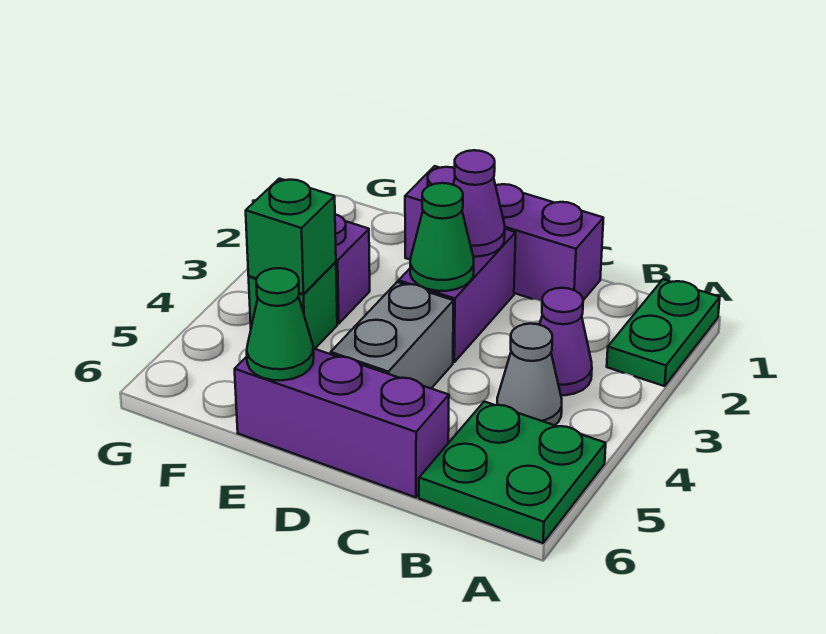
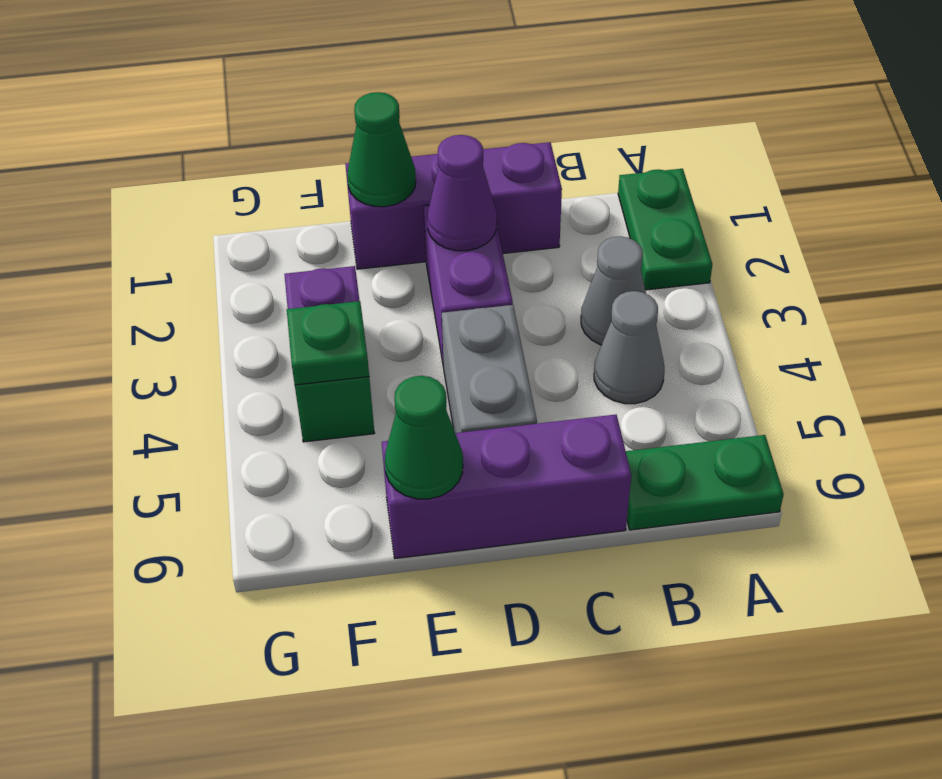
green plate A5:B6 level 1 -> green plate A6:B6 level 1
purple cone B3 level 1 -> grey cone B3 level 1
green cone D3 level 2 -> green cone E1 level 2
green brick F4 level 2 -> green plate F4 level 2

